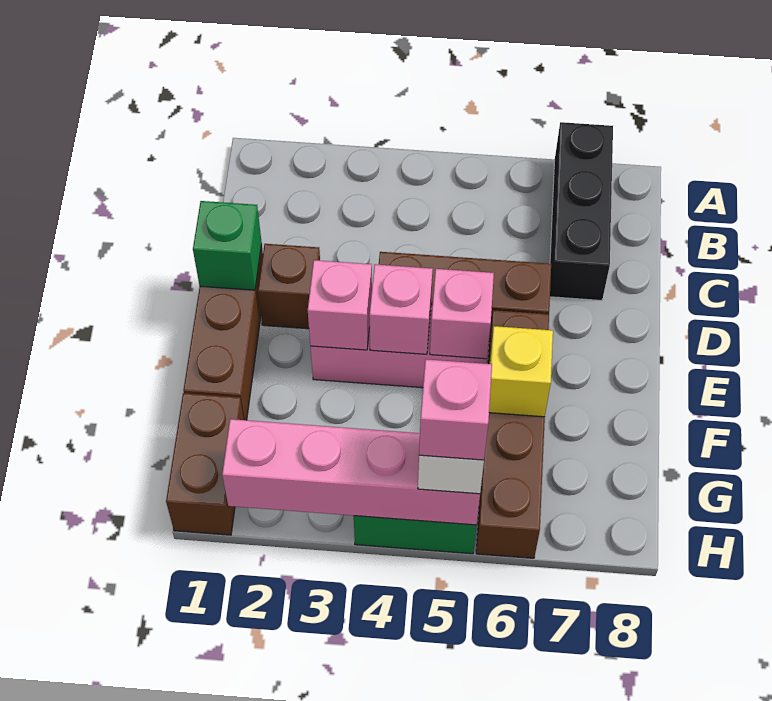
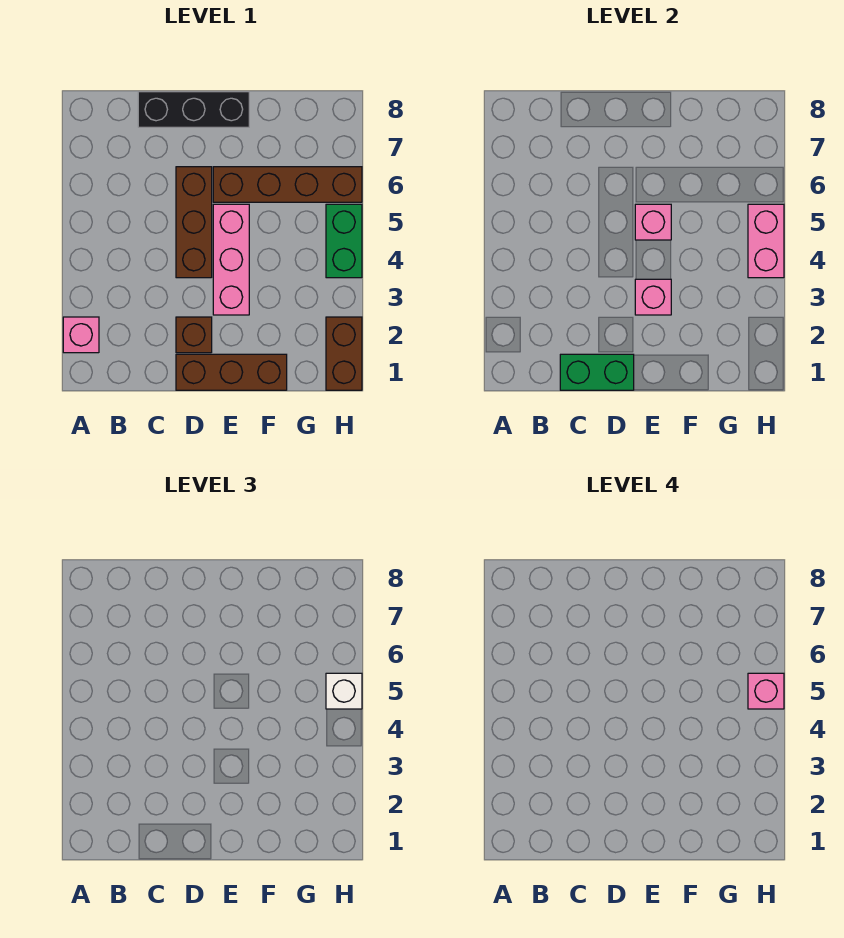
black brick A7:C7 level 1 -> black brick C8:E8 level 1
green brick D1 level 2 -> green brick C1:D1 level 2
pink brick E4 level 2 -> pink brick A2 level 1
yellow brick F6 level 2 -> none
brown brick G1:H1 level 1 -> brown brick H1:H2 level 1
pink brick H2:H5 level 2 -> pink brick H4:H5 level 2

